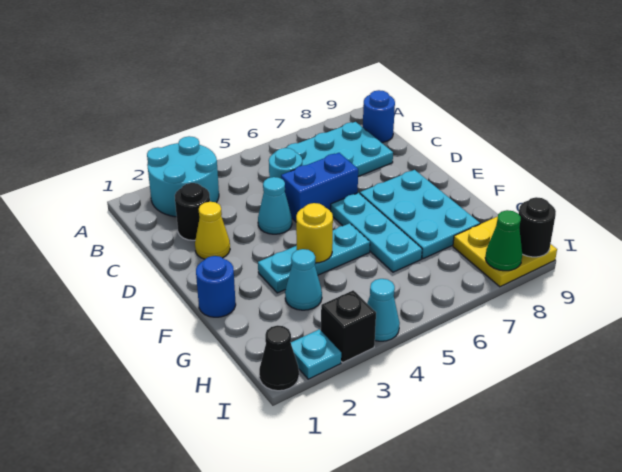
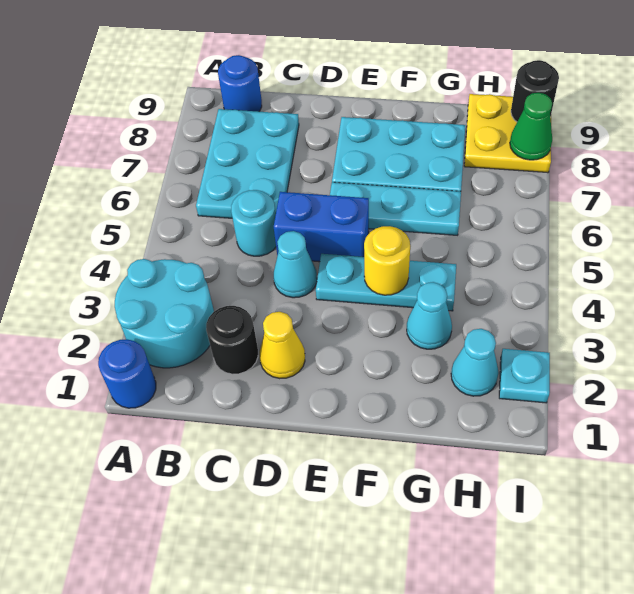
blue brick D5:D6 level 1 -> blue brick D5:E5 level 1
blue round brick F1 level 1 -> blue round brick A1 level 1
cyan plate F3:F5 level 1 -> cyan plate E4:G4 level 1
black cone I1 level 1 -> none
black brick I3 level 1 -> none
cyan cone I4 level 1 -> cyan cone H2 level 1

